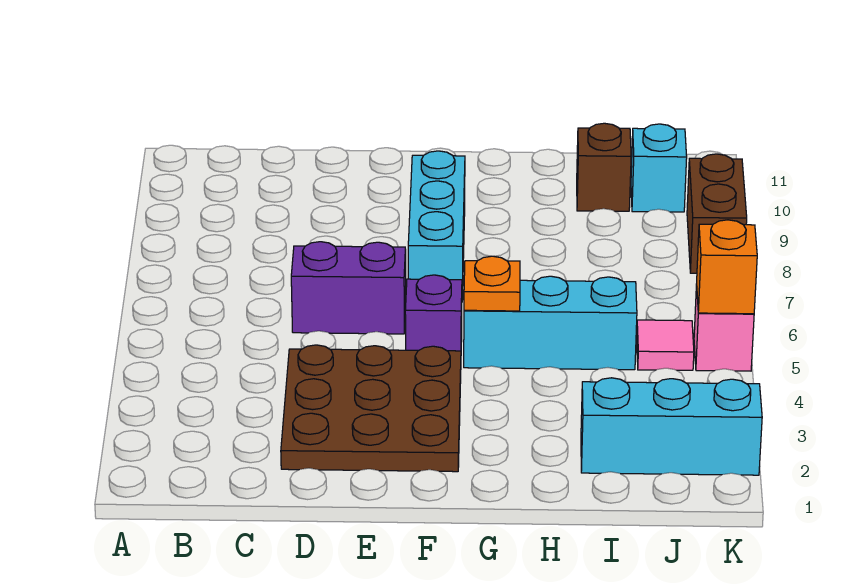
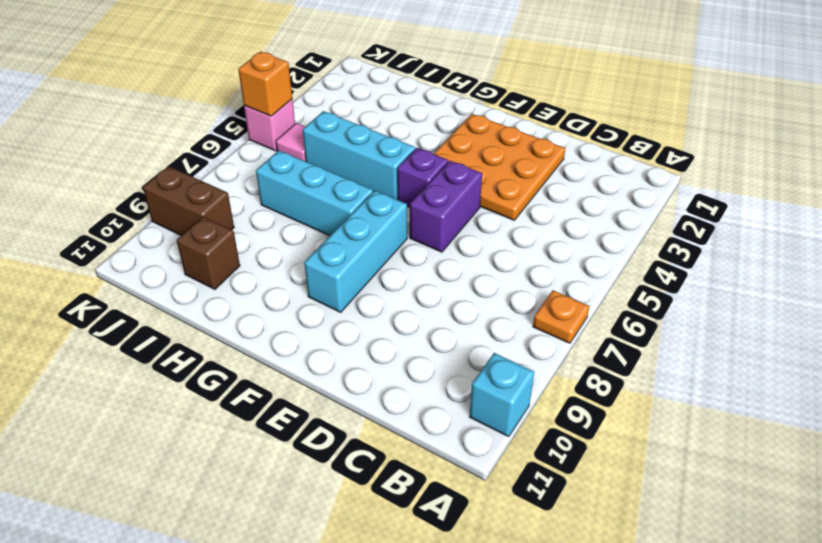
brown plate D2:F4 level 1 -> orange plate D2:F4 level 1
purple brick D6:E6 level 1 -> purple brick E5:E6 level 1
orange plate G5 level 2 -> orange plate A7 level 1
cyan brick I2:K2 level 1 -> cyan brick G7:I7 level 1
cyan brick J10 level 1 -> cyan brick A10 level 1
brown brick K8:K9 level 1 -> brown brick J9:K9 level 1

